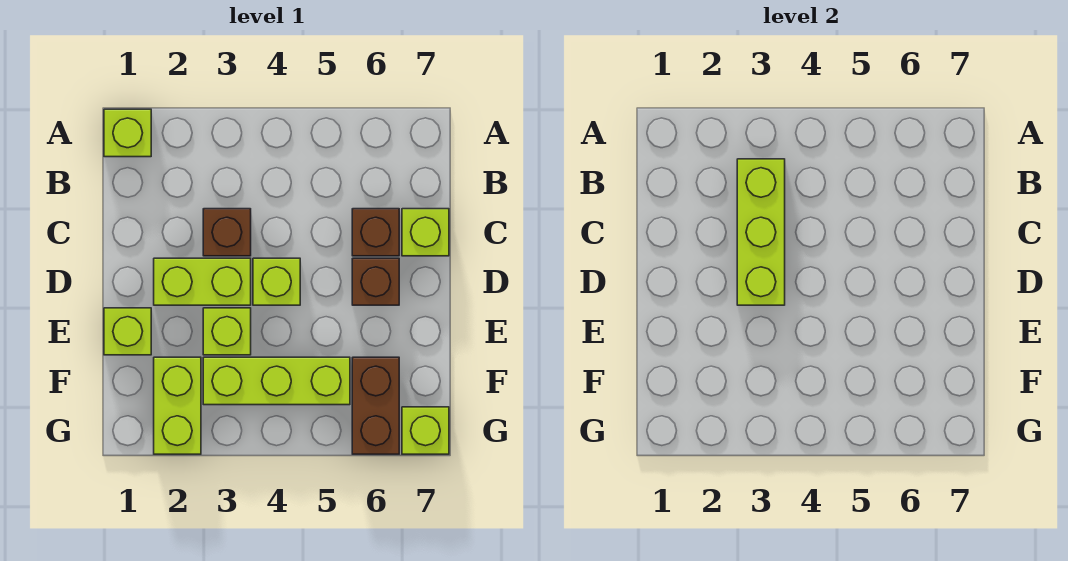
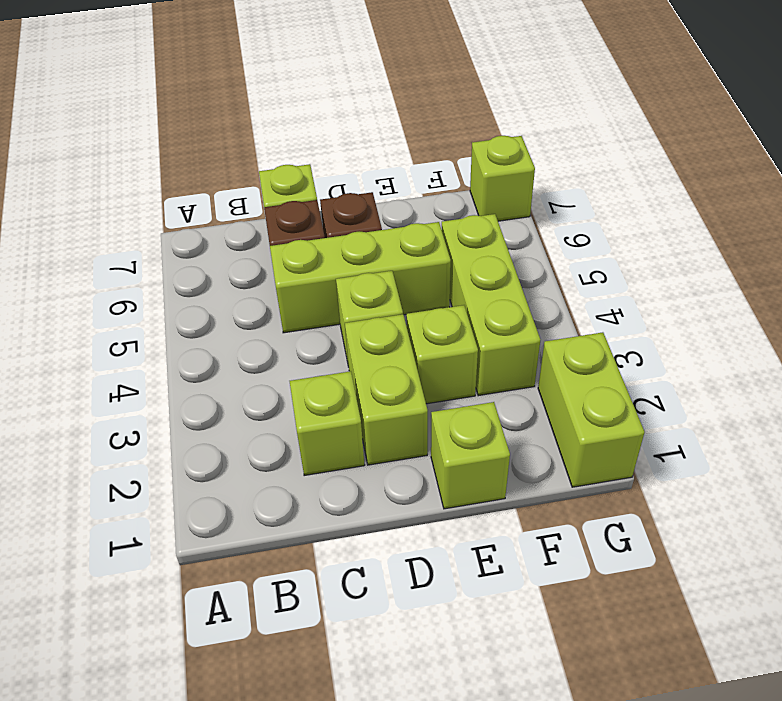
lime brick A1 level 1 -> lime brick C2 level 1
lime brick B3:D3 level 2 -> lime brick C5:E5 level 1
brown brick C3 level 1 -> none
lime brick F2:G2 level 1 -> lime brick G1:G2 level 1
brown brick F6:G6 level 1 -> none

